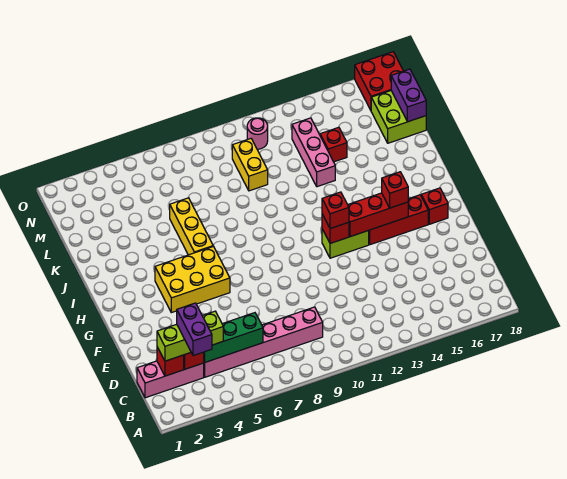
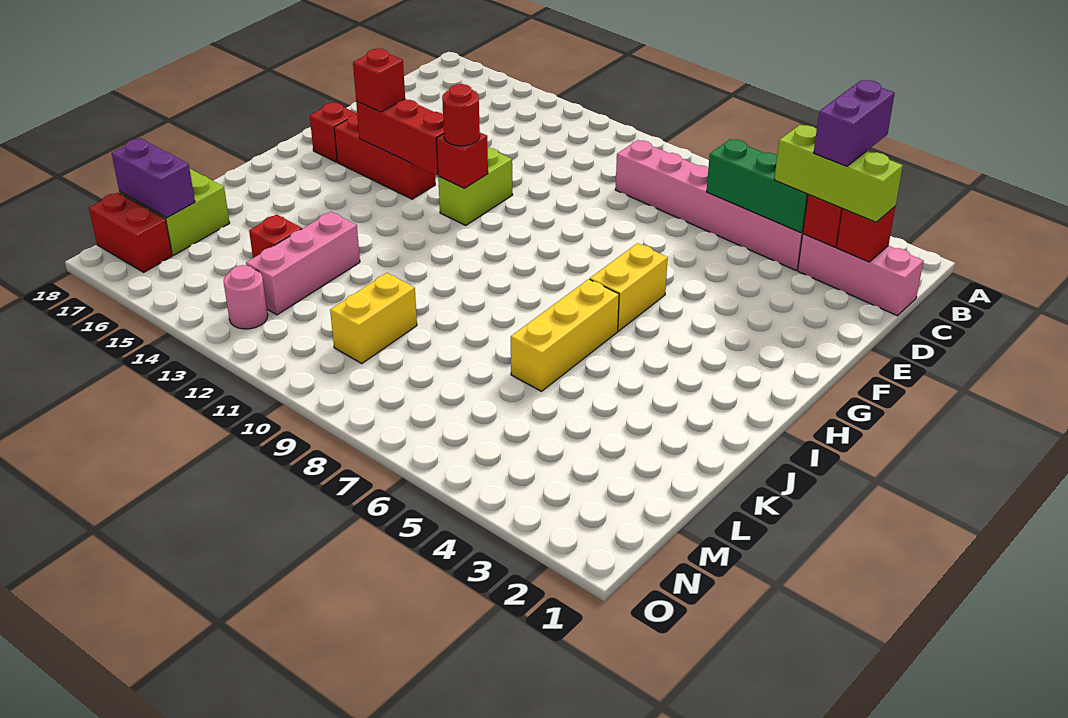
yellow brick G4:H6 level 1 -> yellow brick G6:H6 level 1
lime brick G12:G13 level 1 -> lime brick F12:G12 level 1
red brick G12 level 3 -> red round brick G12 level 3
purple brick L18:M18 level 2 -> purple brick M17:M18 level 2
pink round brick N11 level 1 -> pink round brick N13 level 1
red brick N17:O18 level 1 -> red brick N17:N18 level 1

